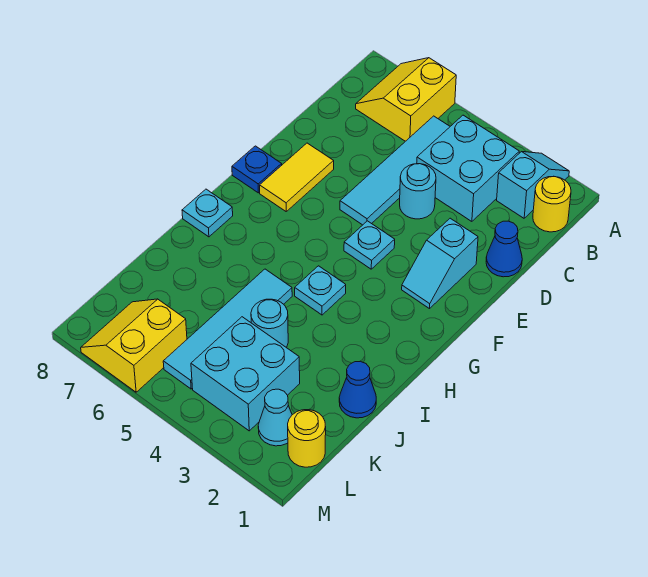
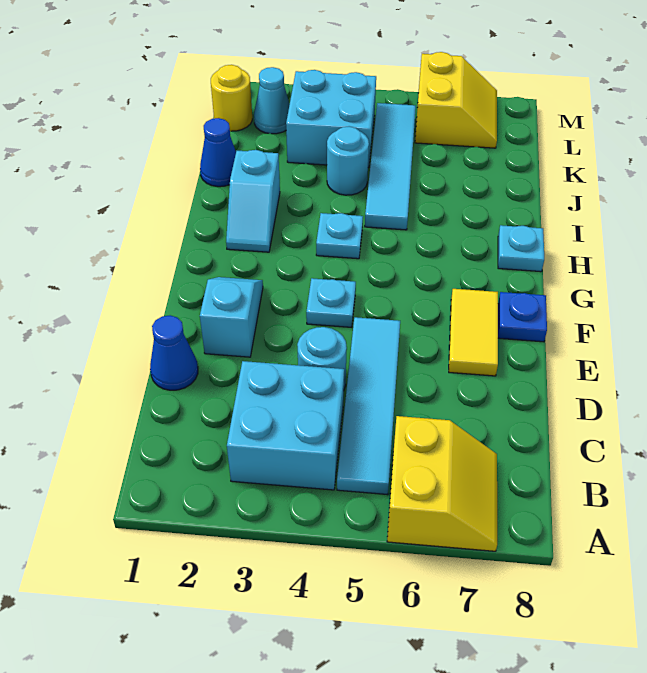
cyan slope A2:B2 level 1 top B -> cyan slope H2:I2 level 1 top I
yellow round brick B1 level 1 -> none

